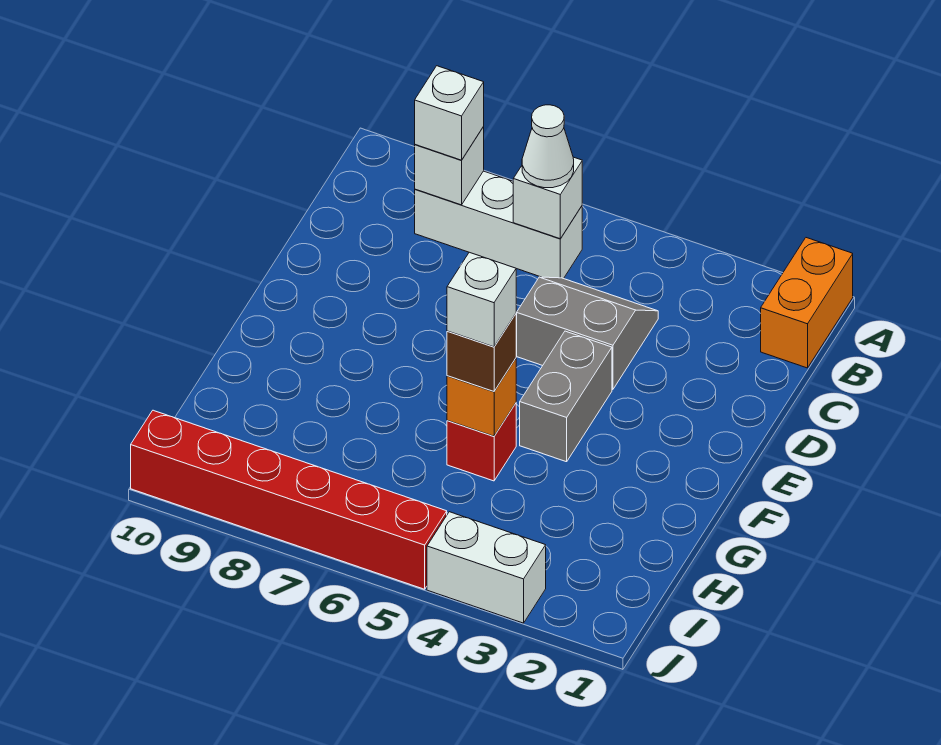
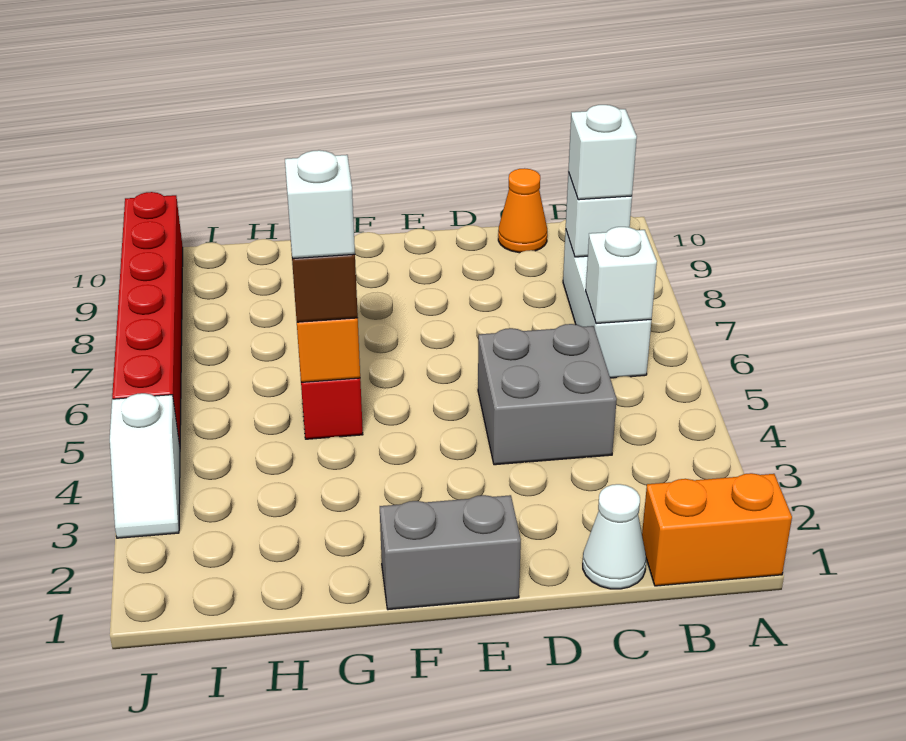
white cone B6 level 3 -> white cone C1 level 1
grey slope C4:D5 level 1 top D -> grey brick C4:D5 level 1
none -> orange cone C10 level 1
grey brick E4:F4 level 1 -> grey brick E1:F1 level 1
white brick J3:J4 level 1 -> white slope J3:J4 level 1 top 4

